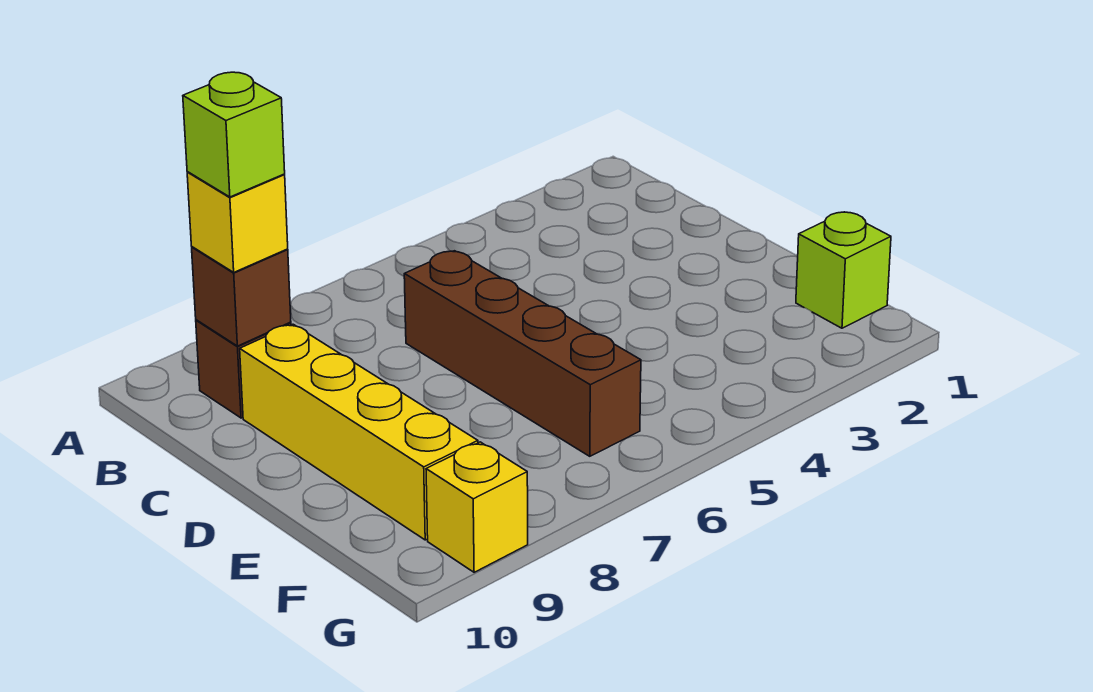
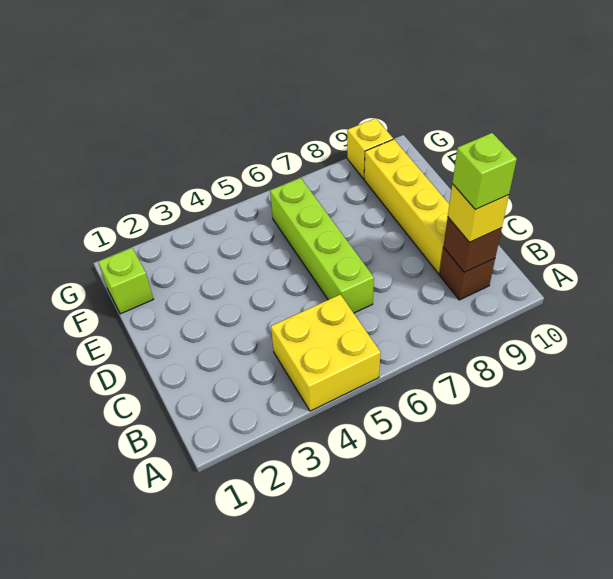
none -> yellow brick A4:B5 level 1
brown brick C6:F6 level 1 -> lime brick C6:F6 level 1

